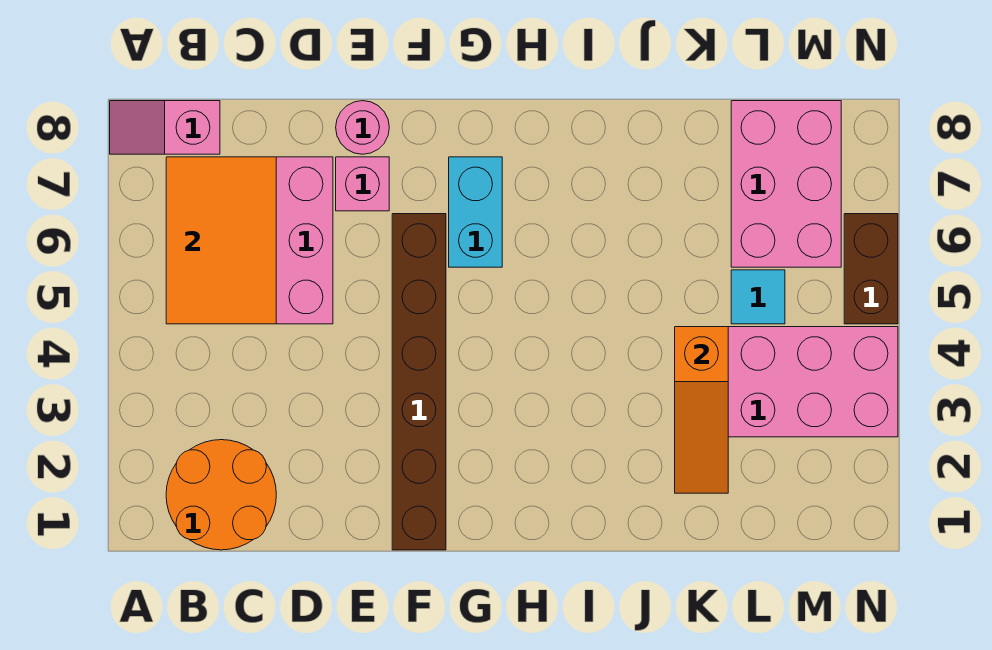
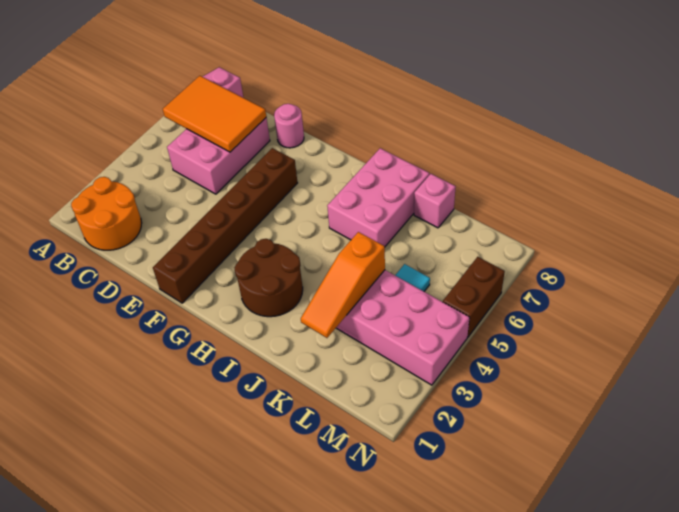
orange tile B5:C7 level 2 -> orange tile B6:D7 level 2
pink brick E7 level 1 -> pink brick K8 level 1
cyan brick G6:G7 level 1 -> none
none -> brown round brick H2:I3 level 1
pink brick L6:M8 level 1 -> pink brick I6:J8 level 1

